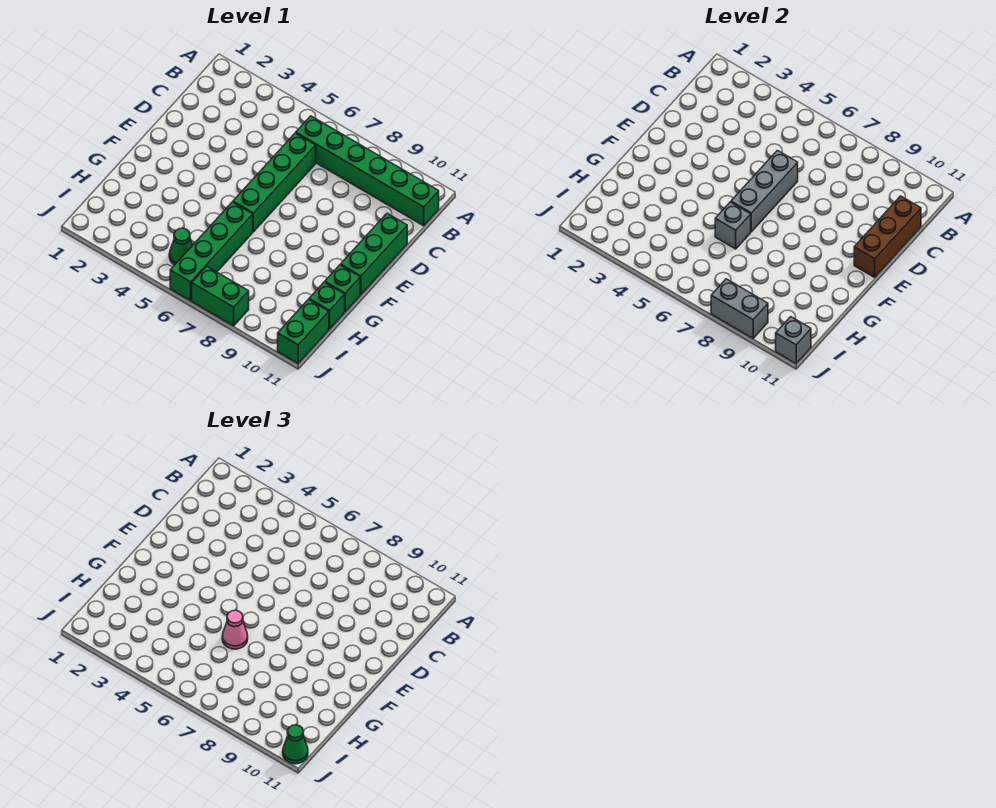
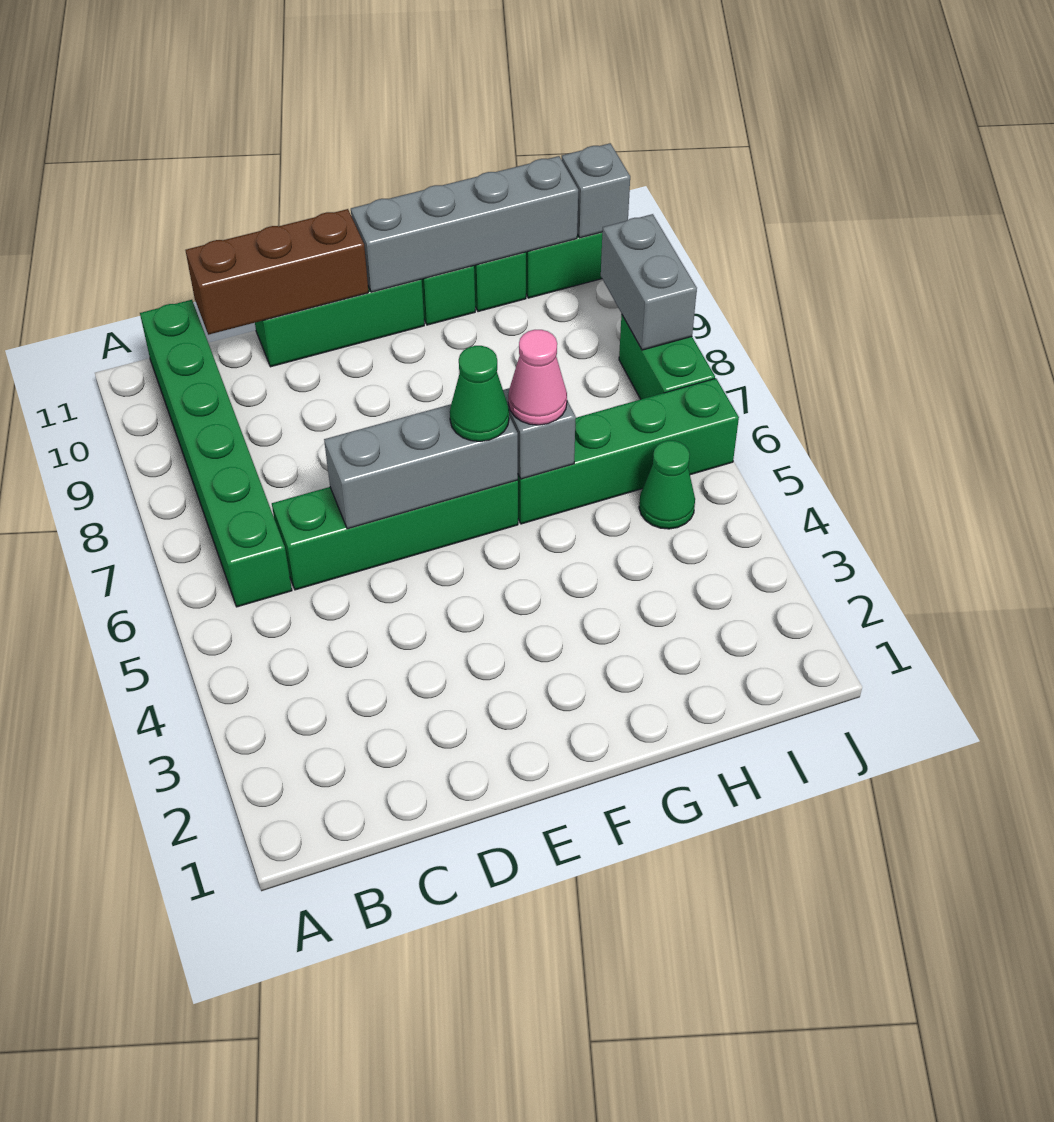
none -> grey brick F11:I11 level 2
green cone J11 level 3 -> green cone F6 level 3

